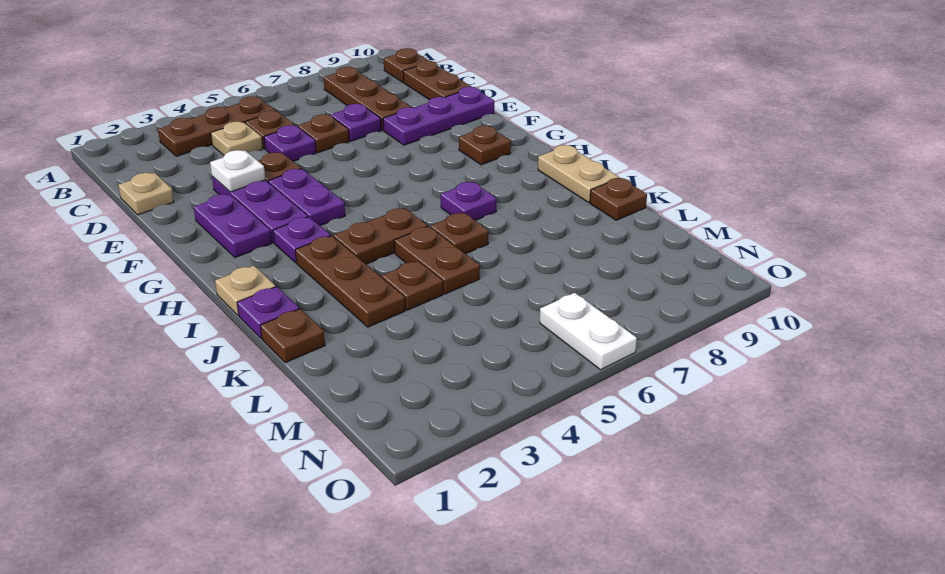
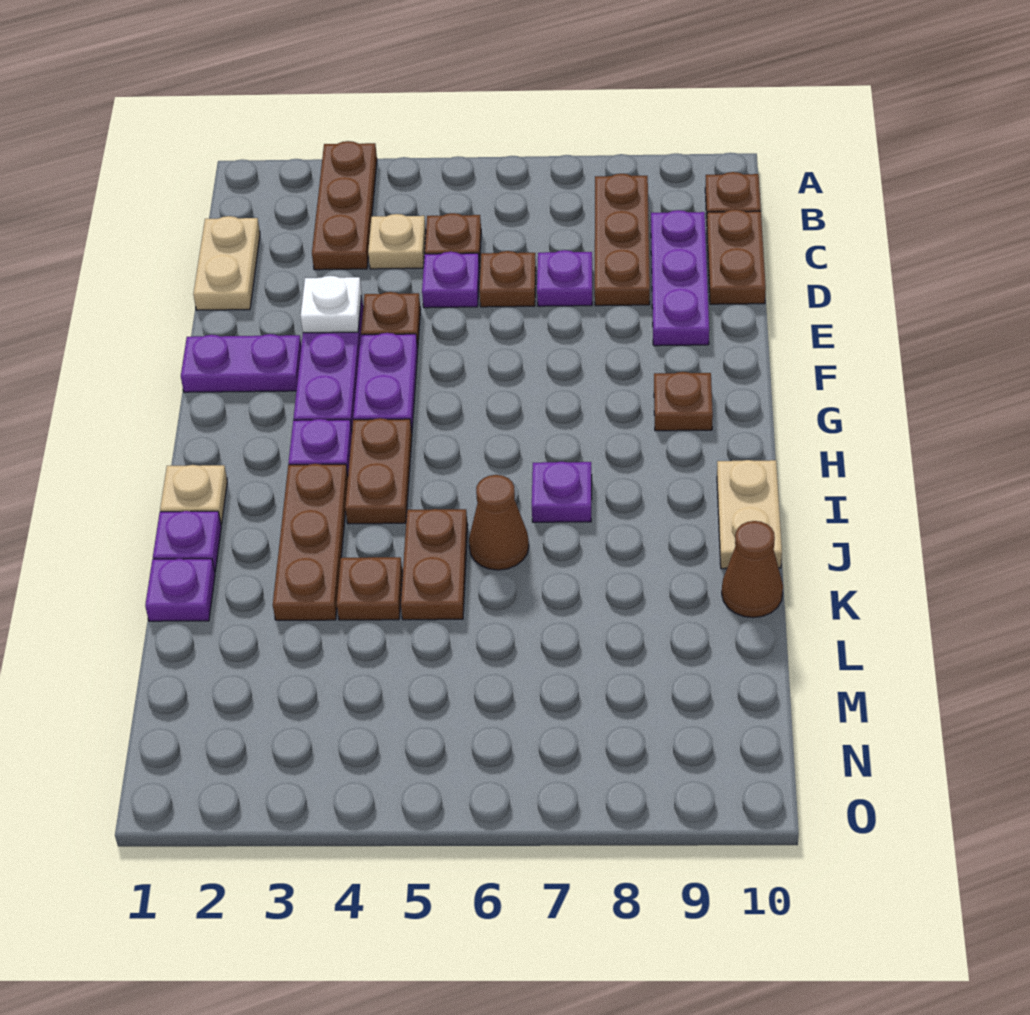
brown plate B3:B5 level 1 -> brown plate A3:C3 level 1
tan plate D1 level 1 -> tan plate C1:D1 level 1
purple plate E8:E10 level 1 -> purple plate C9:E9 level 1
purple plate F2:G2 level 1 -> purple plate F1:F2 level 1
brown plate I4:I5 level 1 -> brown plate H4:I4 level 1
brown plate J6 level 1 -> brown cone J6 level 1
brown plate K1 level 1 -> purple plate K1 level 1
brown plate K10 level 1 -> brown cone K10 level 1
white plate N6:O6 level 1 -> none

